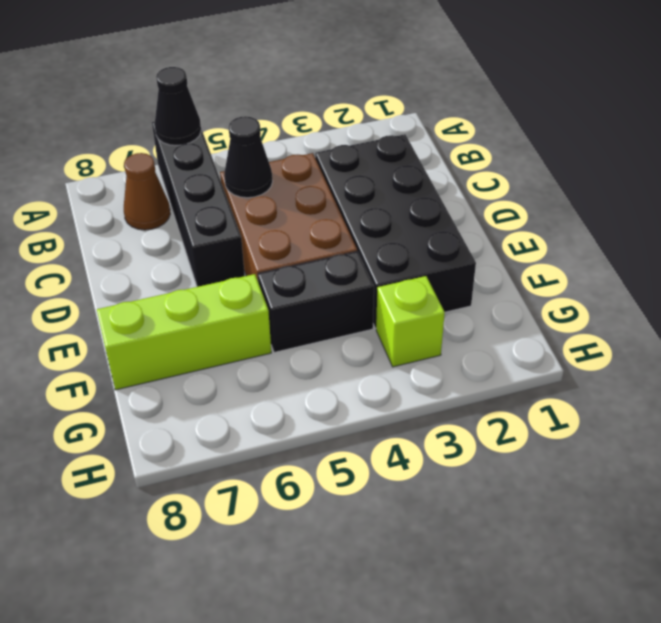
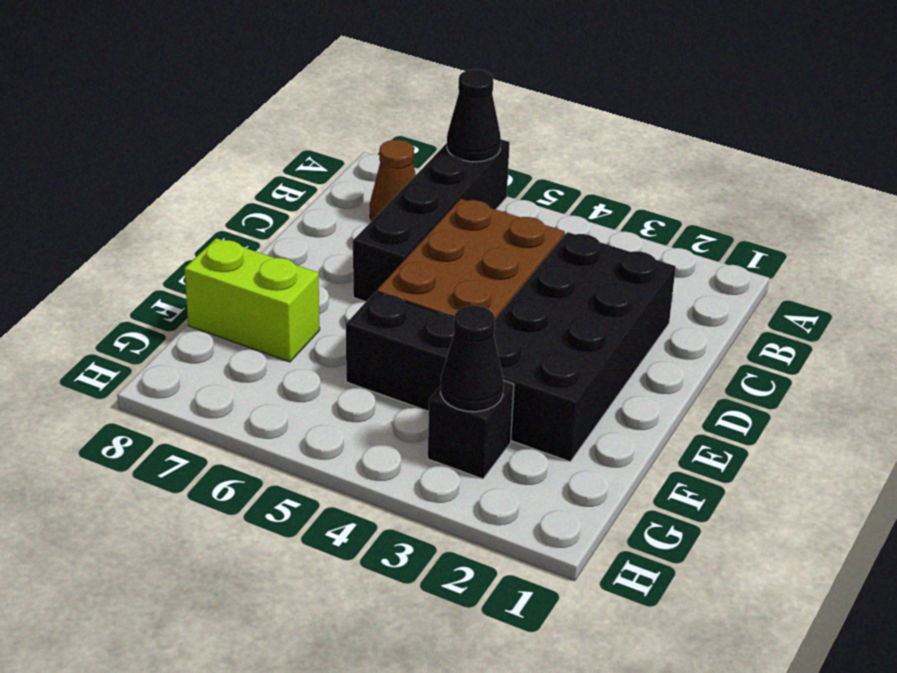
black cone C5 level 2 -> black cone G3 level 2
lime brick F6:F8 level 1 -> lime brick F7:F8 level 1
lime brick G3 level 1 -> black brick G3 level 1

